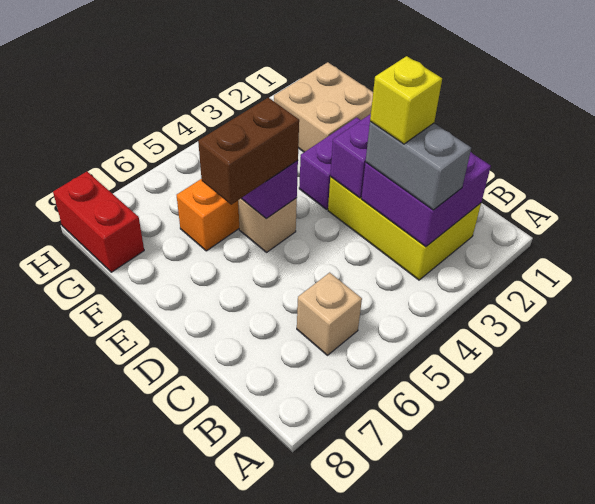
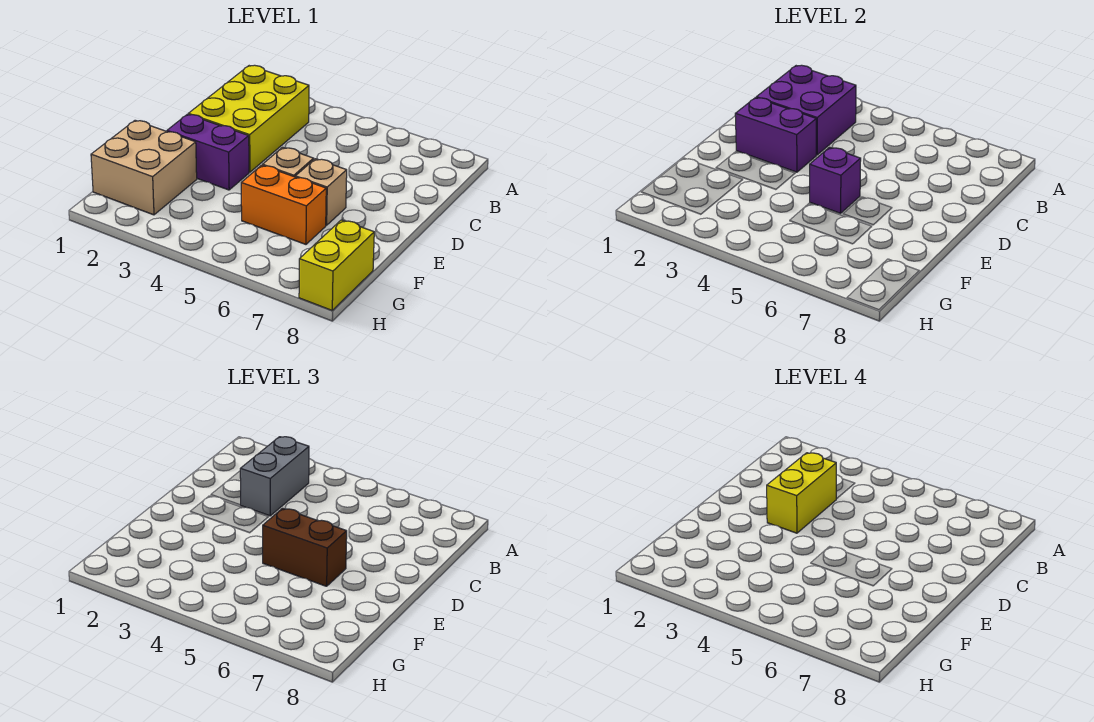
tan brick B6 level 1 -> tan brick E6 level 1
yellow brick C3 level 4 -> yellow brick C3:D3 level 4
red brick G8:H8 level 1 -> yellow brick G8:H8 level 1

